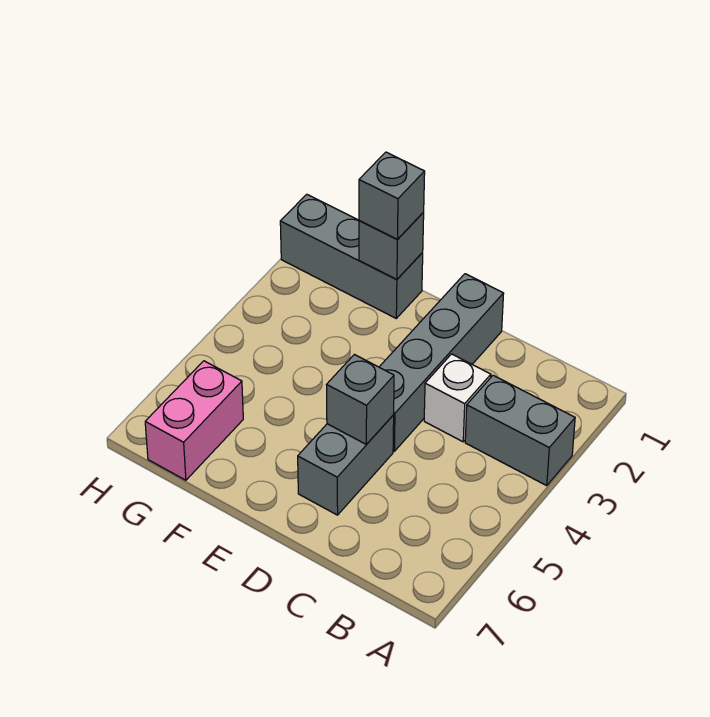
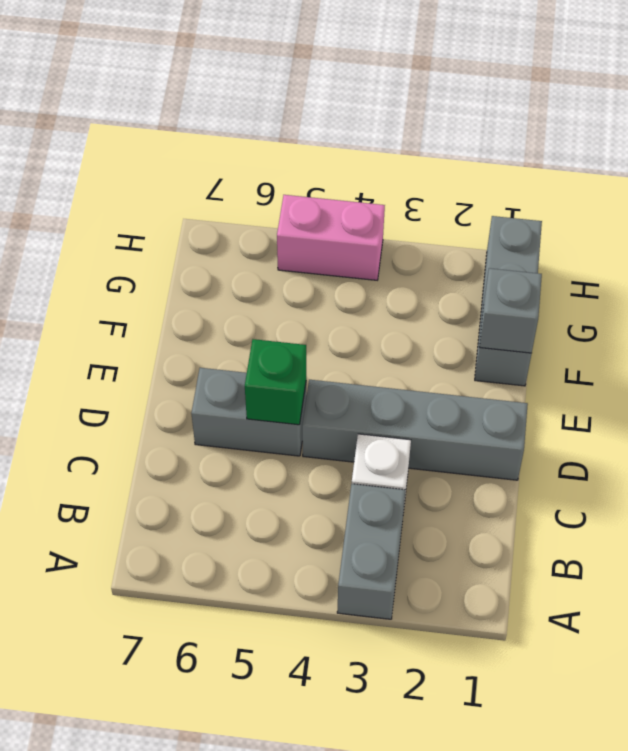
grey brick D5 level 2 -> green brick D5 level 2
grey brick F1 level 3 -> none
pink brick G6:G7 level 1 -> pink brick H4:H5 level 1

